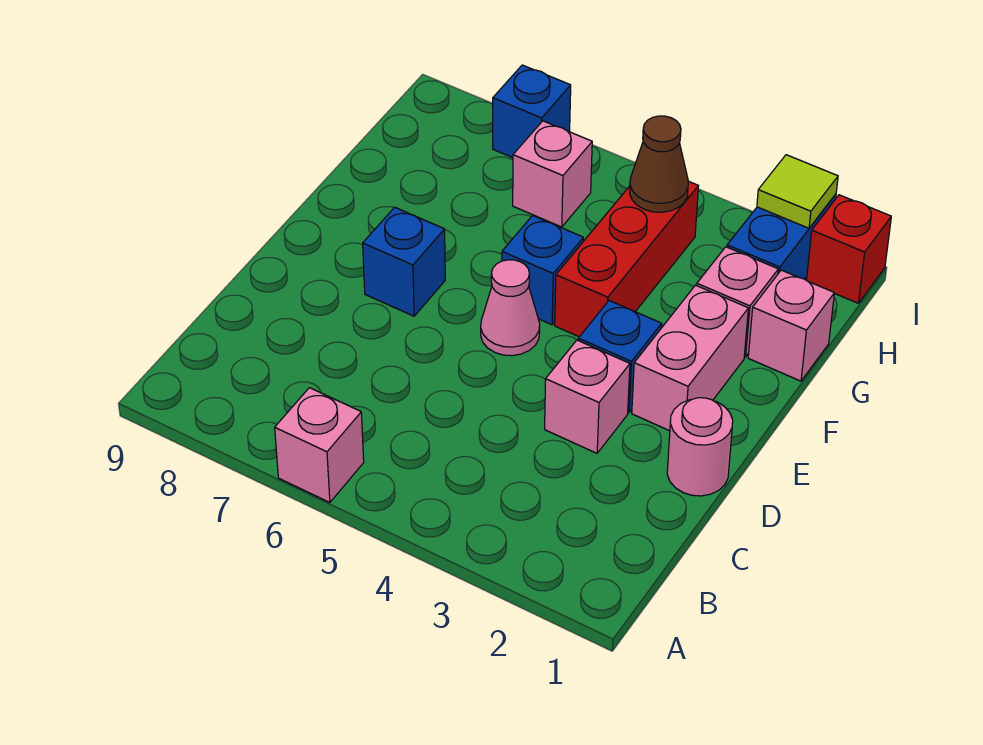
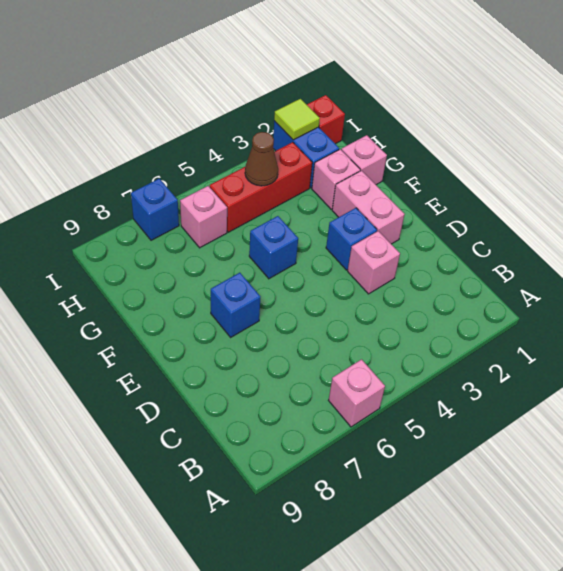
pink round brick D1 level 1 -> none
pink cone E5 level 1 -> none
red brick F4:H4 level 1 -> red brick H3:H5 level 1

